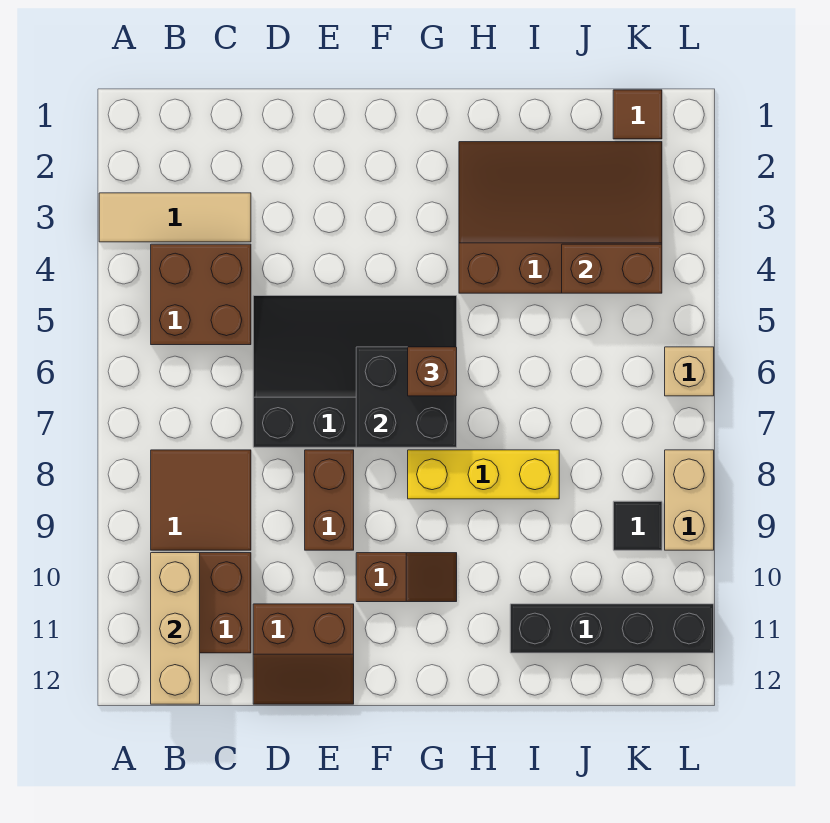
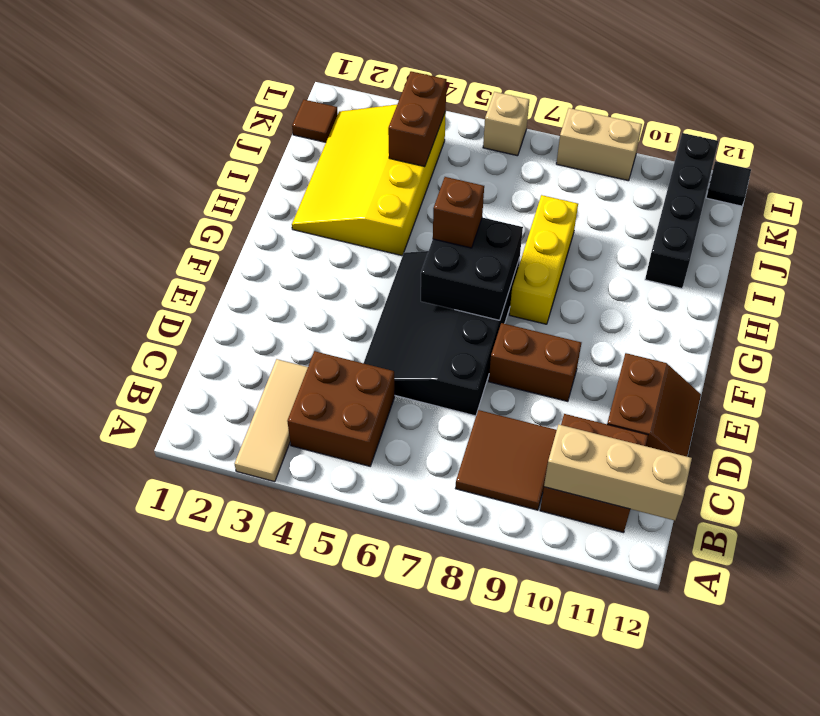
brown slope F10:G10 level 1 top F -> none
brown slope H2:K4 level 1 top 4 -> yellow slope H2:K4 level 1 top 4
black tile K9 level 1 -> black tile L12 level 1

